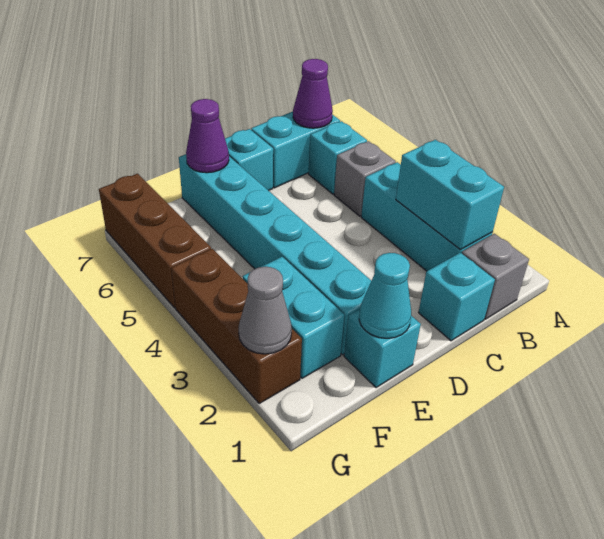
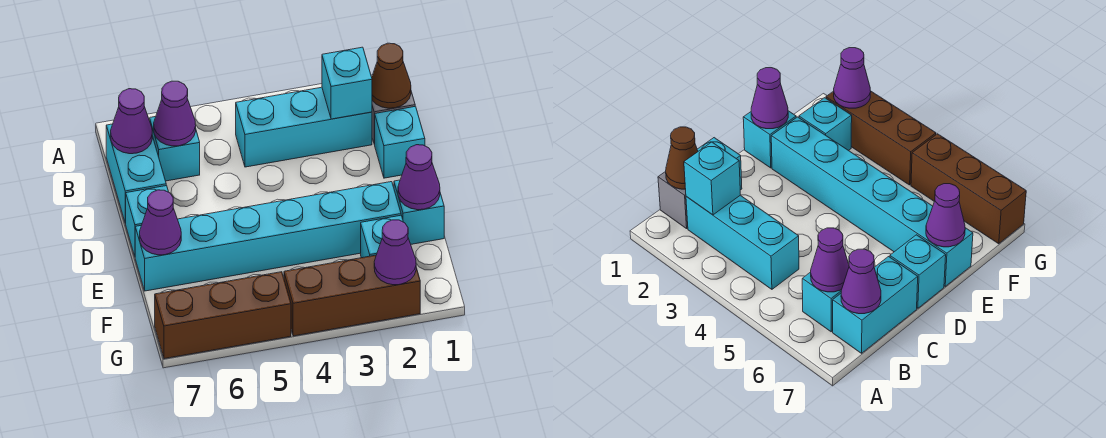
none -> brown cone B1 level 2
cyan brick B2:B3 level 2 -> cyan brick B2 level 2
grey brick B5 level 1 -> none
none -> purple cone B6 level 2
cyan cone E1 level 2 -> purple cone E1 level 2
cyan brick F2:F3 level 1 -> cyan brick F2 level 1
grey cone G2 level 2 -> purple cone G2 level 2

